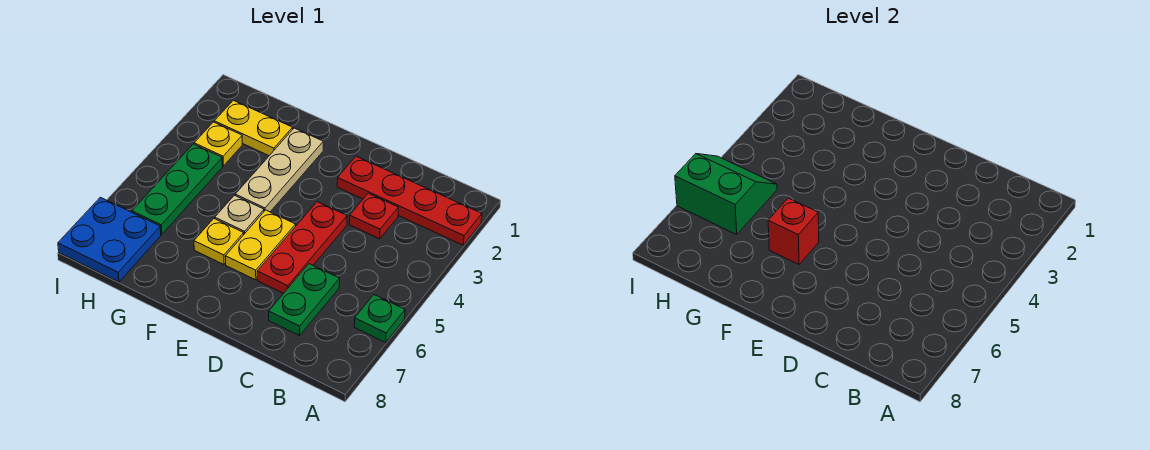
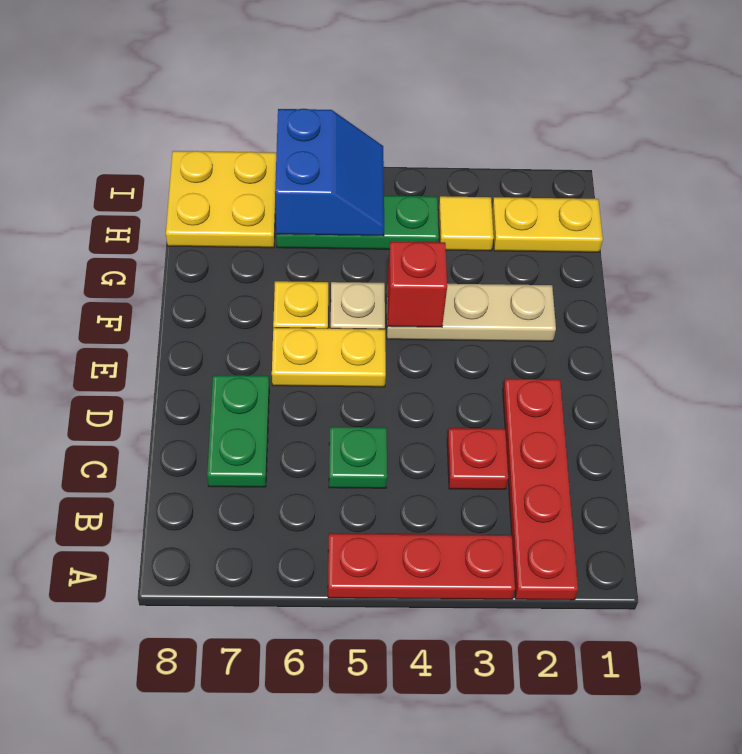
green plate A6 level 1 -> green plate C5 level 1
green plate C6:C7 level 1 -> green plate C7:D7 level 1
red plate D4:D6 level 1 -> red plate A3:A5 level 1
red brick F6 level 2 -> red brick F4 level 2
yellow plate G2:H2 level 1 -> yellow plate H1:H2 level 1
yellow plate H3 level 1 -> yellow tile H3 level 1
green slope H5:I6 level 2 top 6 -> blue slope H5:I6 level 2 top 6
blue plate H7:I8 level 1 -> yellow plate H7:I8 level 1

